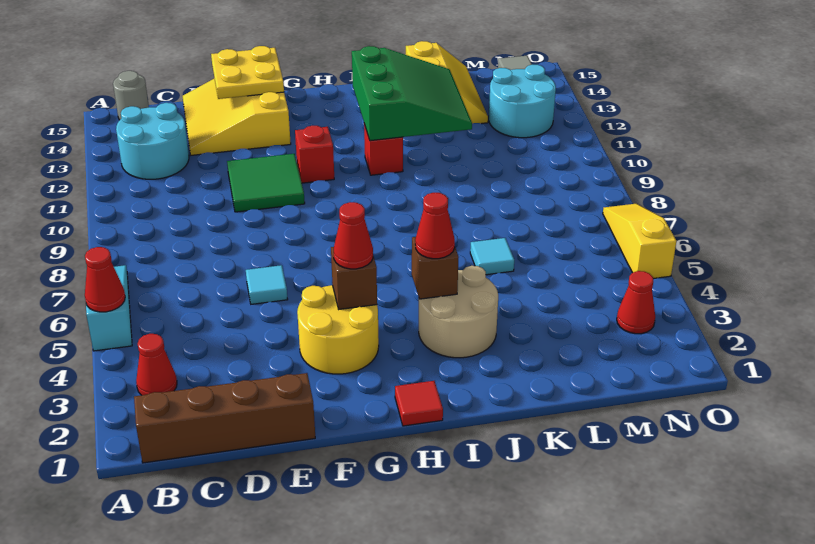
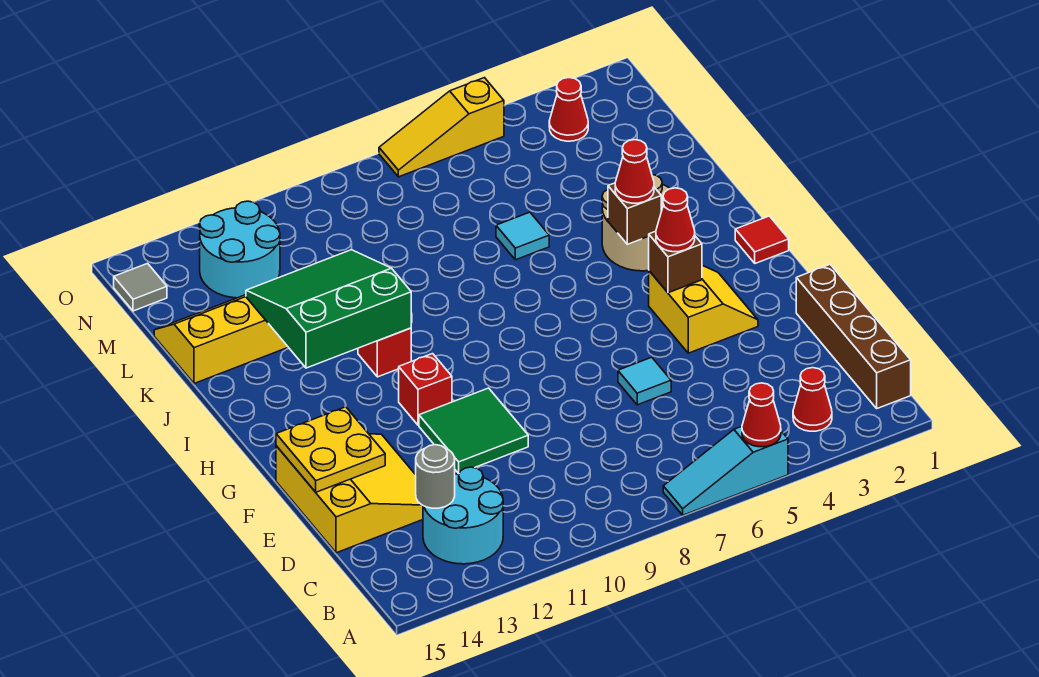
grey round brick B15 level 1 -> grey round brick C13 level 2
yellow slope D13:F15 level 1 top F -> yellow slope D13:F15 level 1 top 15
yellow round brick F3:G4 level 1 -> yellow slope F3:G4 level 1 top 4

